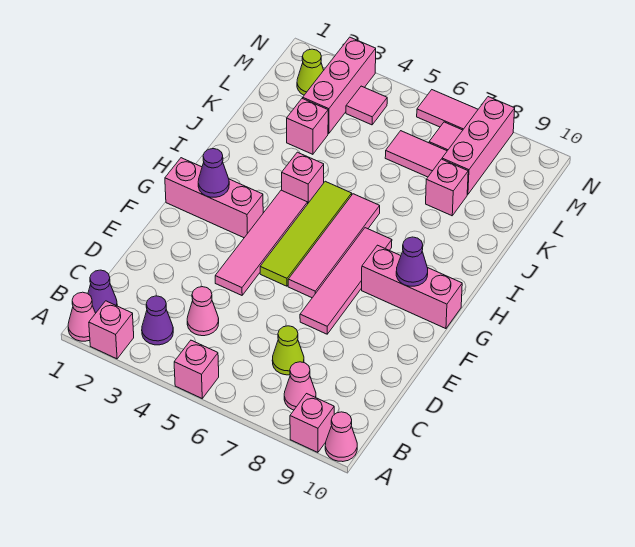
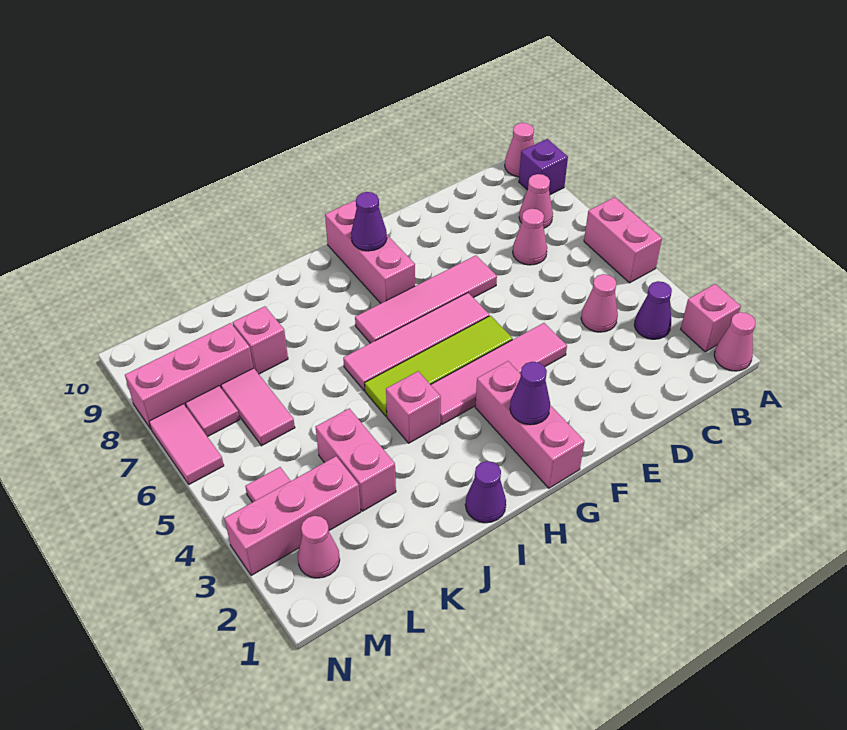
pink brick A5 level 1 -> pink brick A5:A6 level 1
pink brick A9 level 1 -> purple brick A9 level 1
purple cone B1 level 1 -> purple cone I1 level 1
lime cone C7 level 1 -> pink cone C7 level 1
pink brick K3 level 1 -> pink brick K3:K4 level 1
lime cone M2 level 1 -> pink cone M2 level 1

